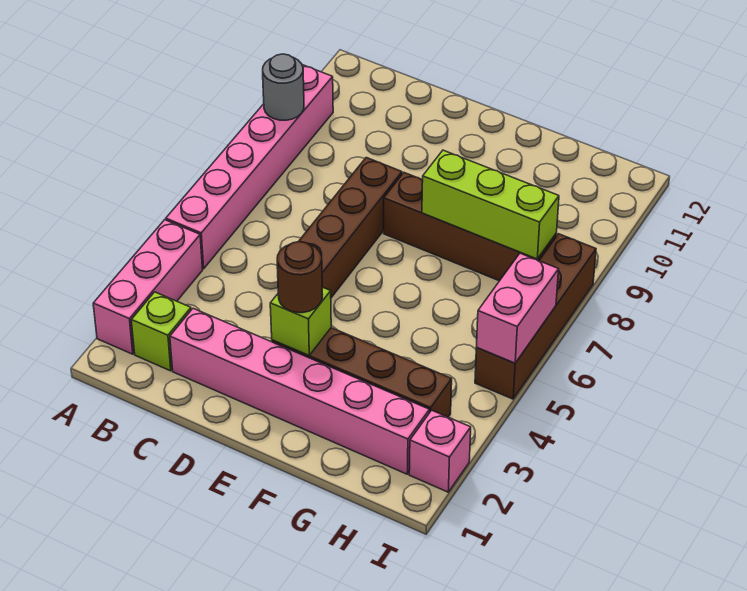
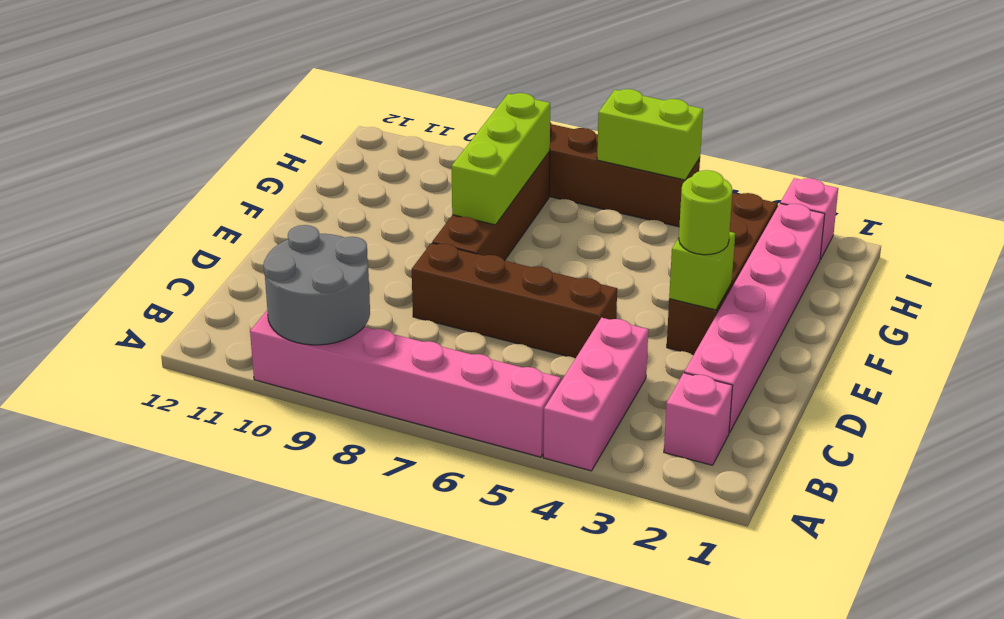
pink brick A2:A4 level 1 -> pink brick A4:C4 level 1
grey round brick A9 level 2 -> grey round brick A9:B10 level 2
lime brick B2 level 1 -> pink brick B2 level 1
brown round brick E3 level 3 -> lime round brick E3 level 3
pink brick I5:I6 level 2 -> lime brick I5:I6 level 2

